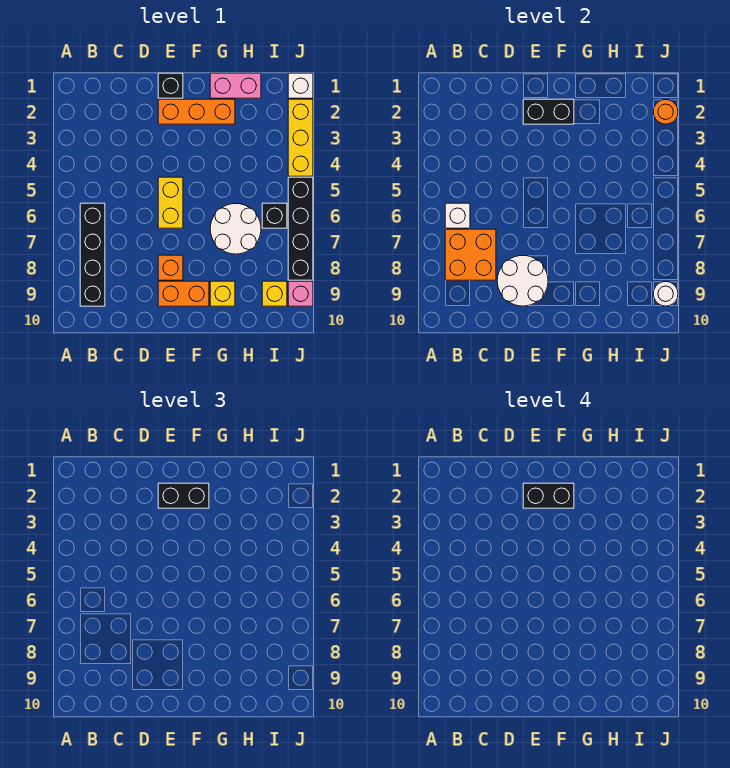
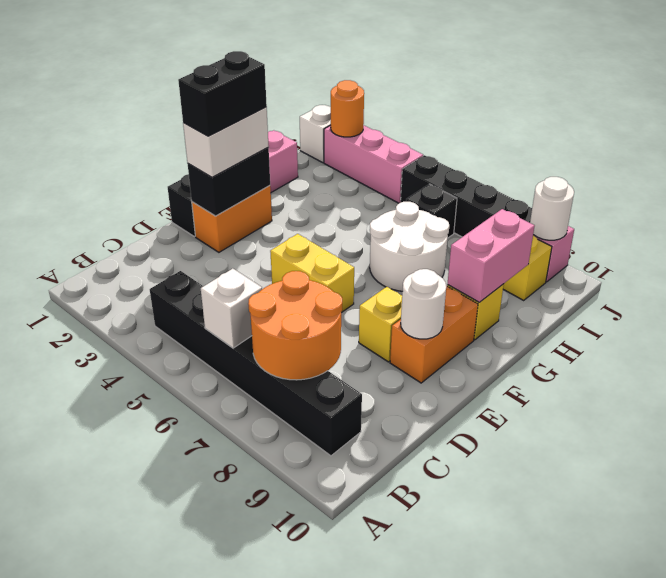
black brick B6:B9 level 1 -> black brick B4:B9 level 1
orange brick B7:C8 level 2 -> orange round brick B7:C8 level 2
white round brick D8:E9 level 2 -> white round brick E9 level 2
orange brick E2:G2 level 1 -> orange brick E2:F2 level 1
black brick E2:F2 level 3 -> white brick E2:F2 level 3
orange brick E8 level 1 -> yellow brick E8 level 1
none -> pink brick G9:H9 level 2
yellow brick J2:J4 level 1 -> pink brick J2:J4 level 1

